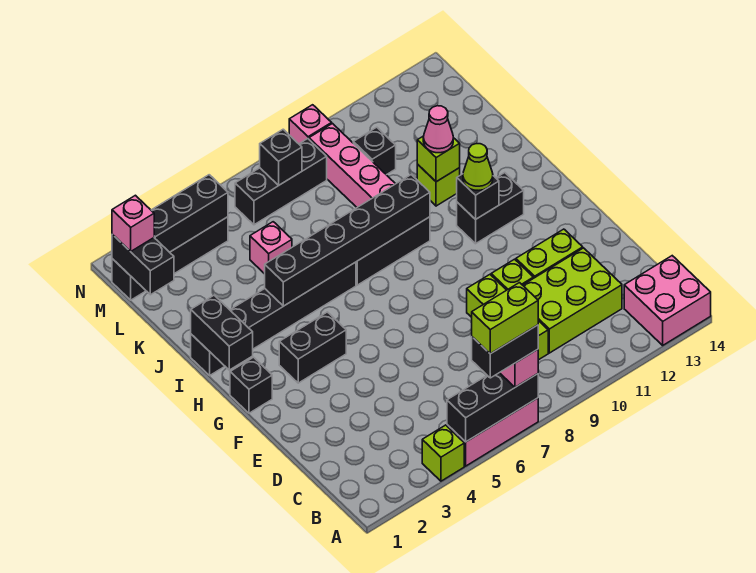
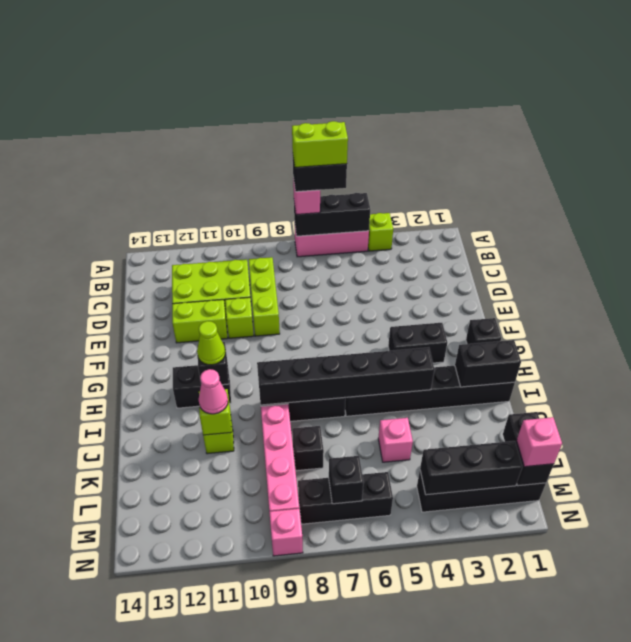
pink brick A13:B14 level 1 -> none
black brick H1:I1 level 2 -> black brick I1:I2 level 2
black brick L10 level 1 -> black brick K8 level 1

